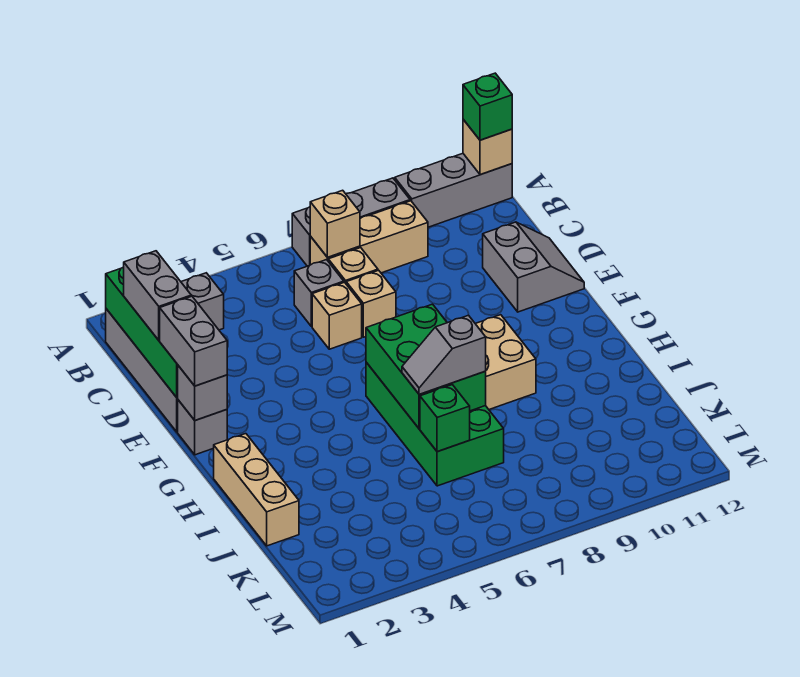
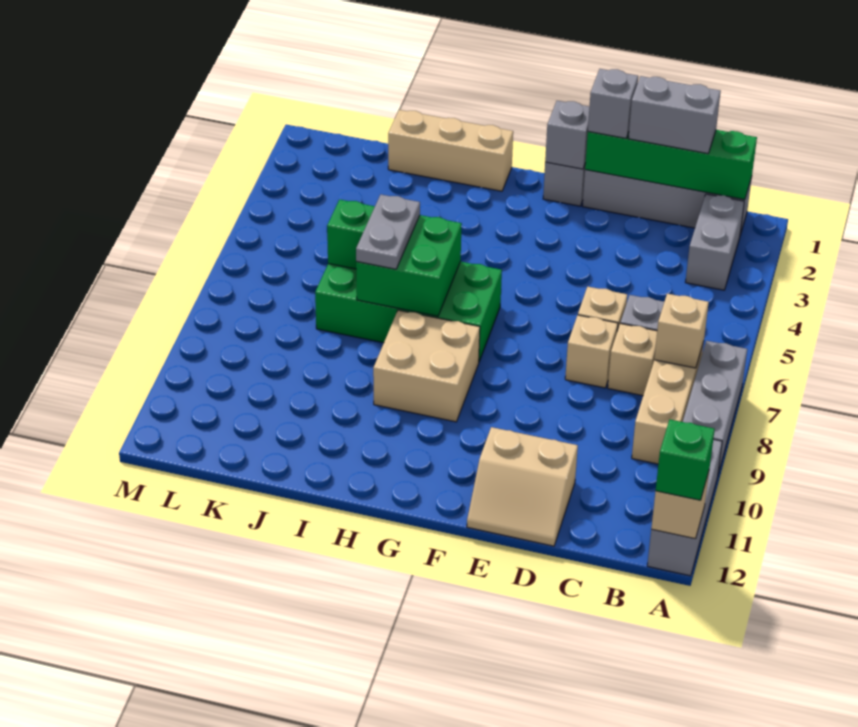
grey slope D11:E12 level 1 top 11 -> tan slope D11:E12 level 1 top 11
grey brick E1:F1 level 3 -> grey brick E1 level 3
green brick G6:I7 level 2 -> green brick H6:I7 level 2
grey slope I6:I7 level 3 top 7 -> grey plate I6:I7 level 3

